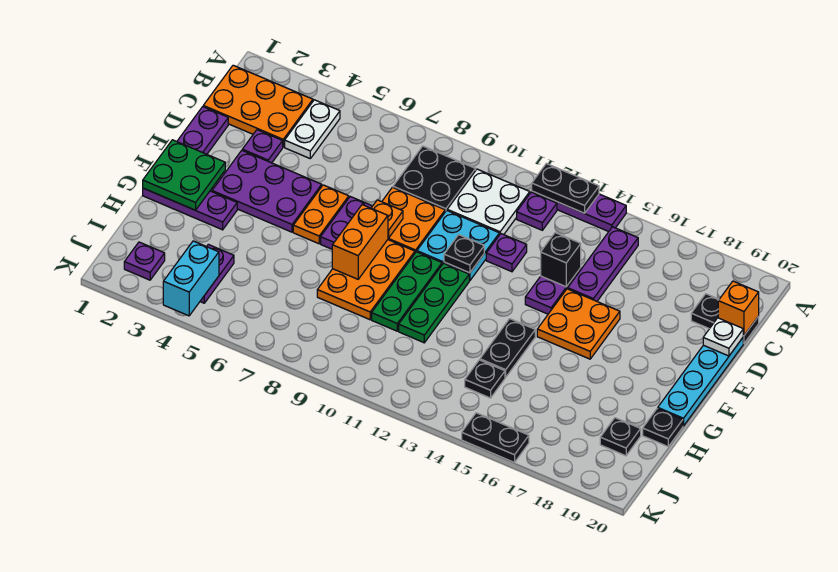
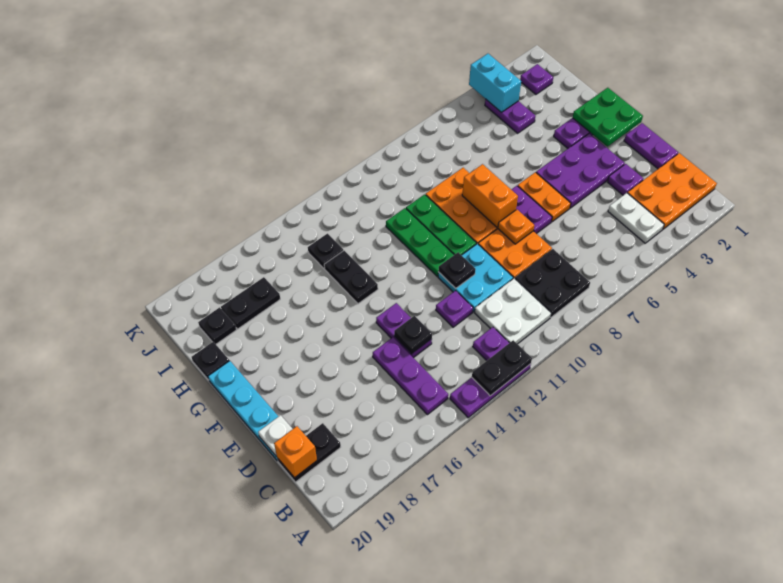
black brick D14 level 2 -> black plate D14 level 2
orange plate E15:F16 level 1 -> none
black plate K15:K16 level 1 -> black plate I17:I18 level 1

